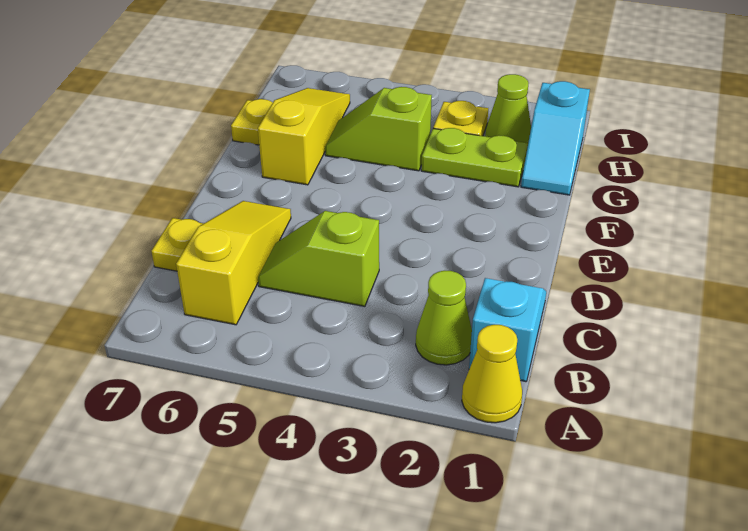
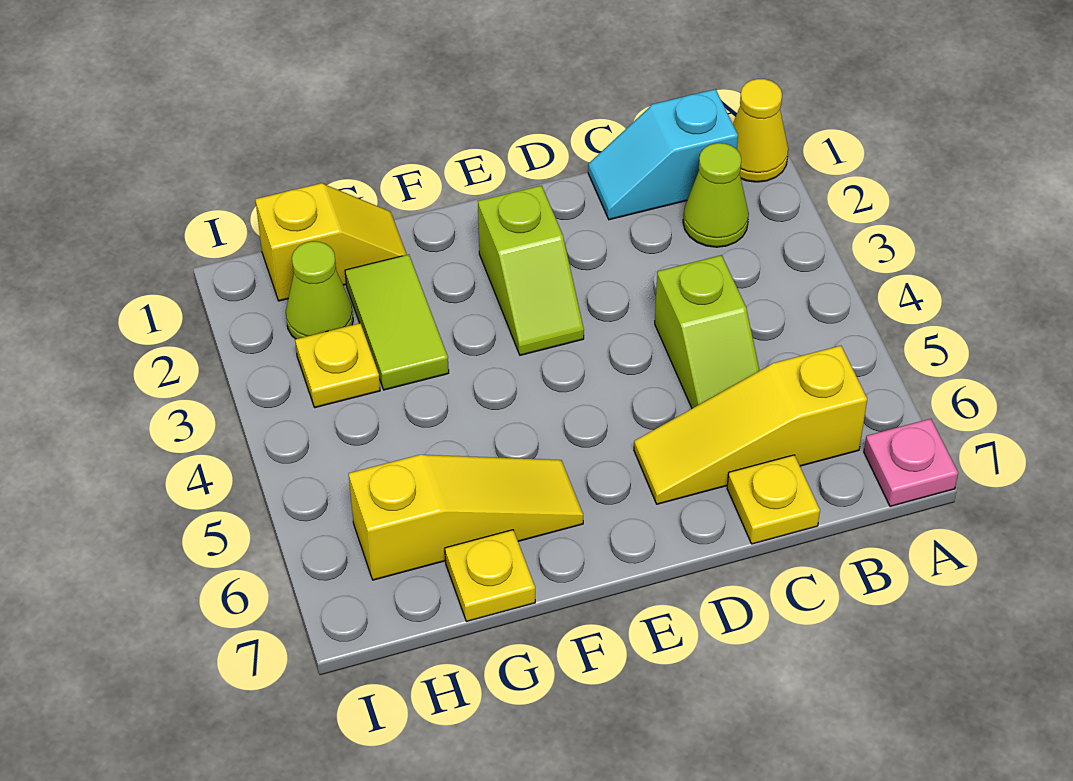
none -> pink plate A7 level 1
yellow slope F6:H6 level 1 top F -> yellow slope F6:H6 level 1 top H
cyan slope G1:H1 level 1 top H -> yellow slope G1:H1 level 1 top H
lime plate G2:G3 level 1 -> lime tile G2:G3 level 1
lime slope G4:G5 level 1 top 4 -> lime slope E2:E3 level 1 top 2

